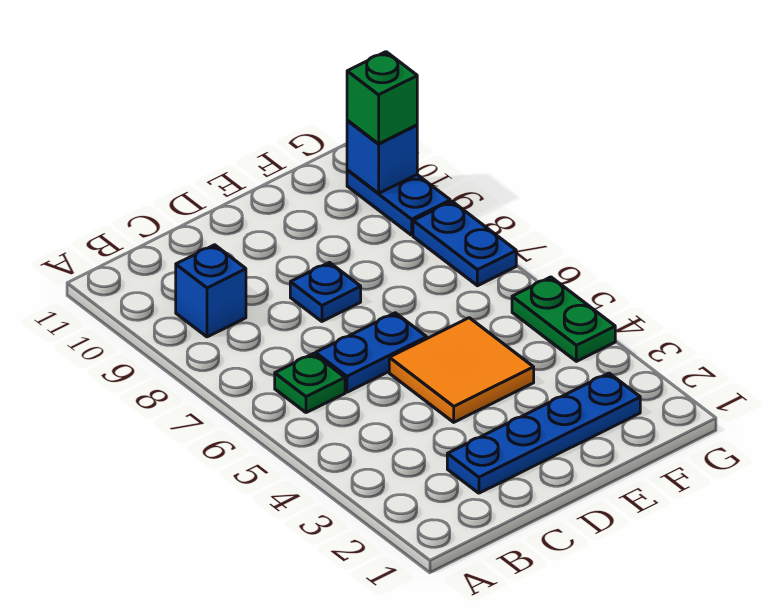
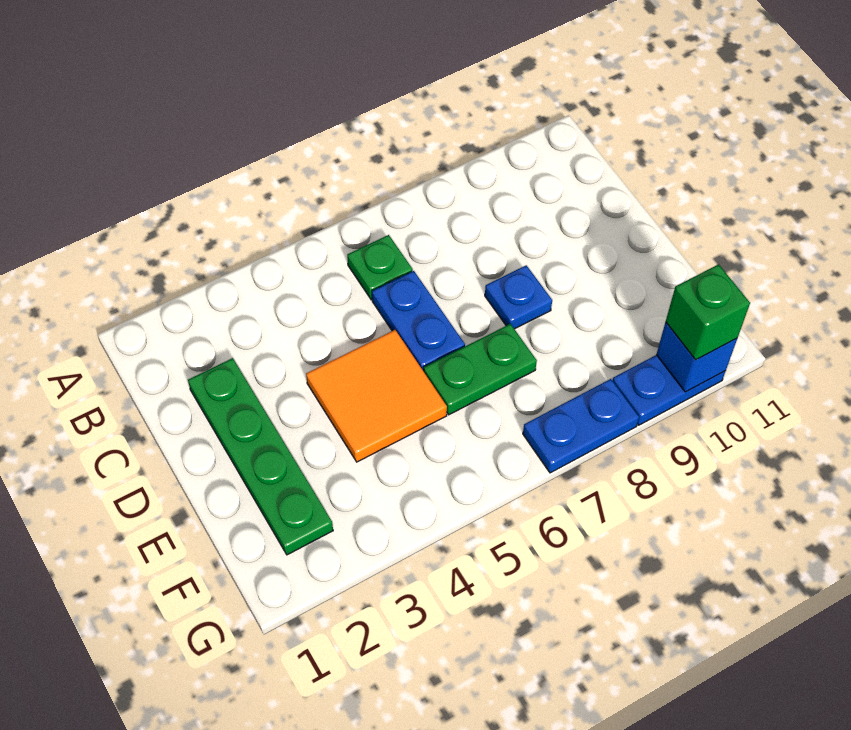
blue brick B9 level 1 -> none
blue plate C2:F2 level 1 -> green plate C2:F2 level 1
green plate G4:G5 level 1 -> green plate E6:E7 level 1

